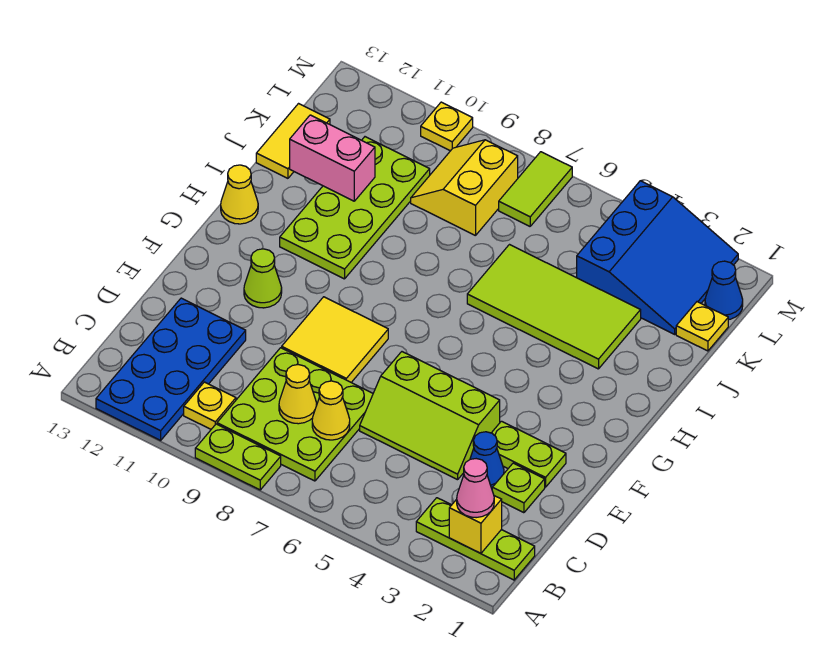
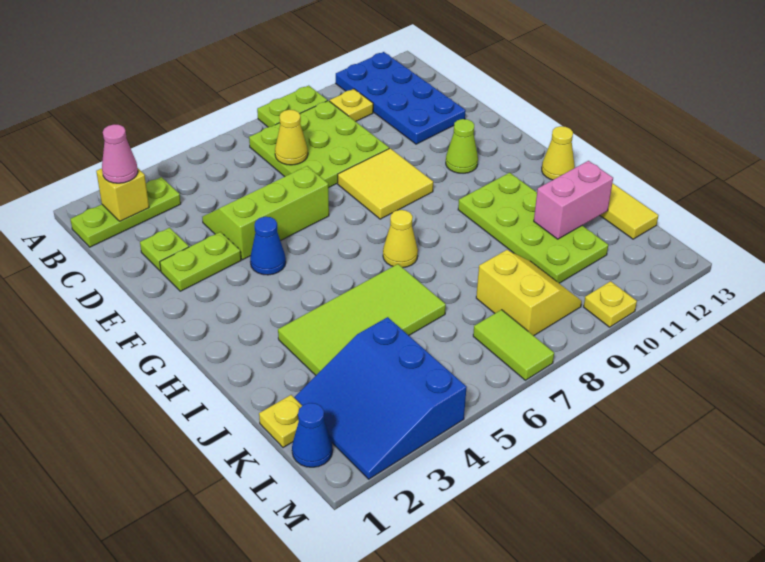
yellow cone C8 level 2 -> yellow cone H7 level 1
blue cone D3 level 1 -> blue cone F4 level 1

